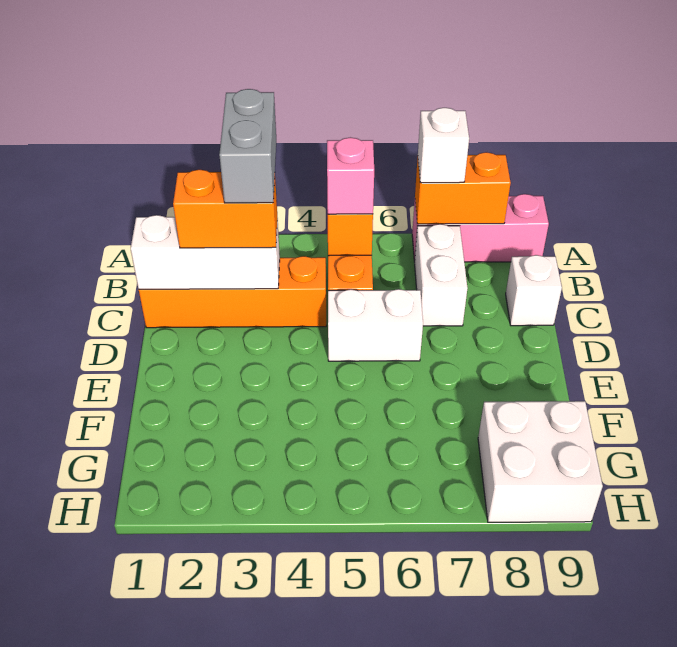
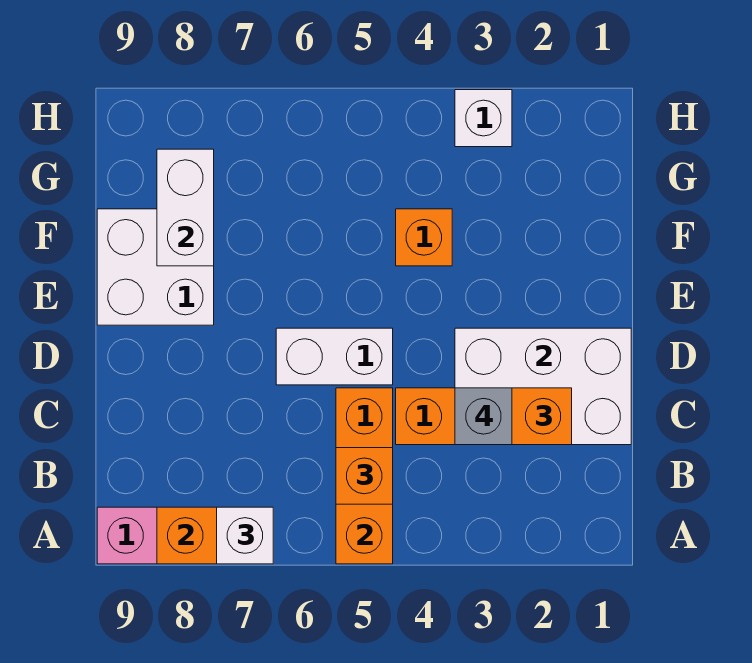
grey brick B3:C3 level 4 -> grey brick C3 level 4
pink brick B5 level 3 -> orange brick B5 level 3
white brick B7:C7 level 1 -> white brick F8:G8 level 2
white brick C1:C3 level 2 -> white brick C1:D3 level 2
white brick C9 level 1 -> white brick H3 level 1
none -> orange brick F4 level 1
white brick G8:H9 level 1 -> white brick E8:F9 level 1

